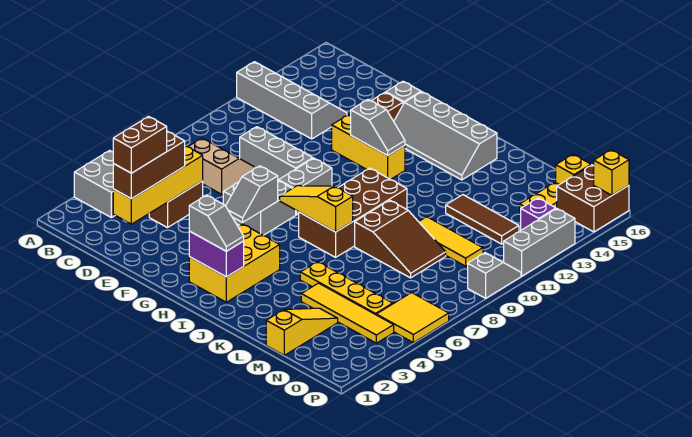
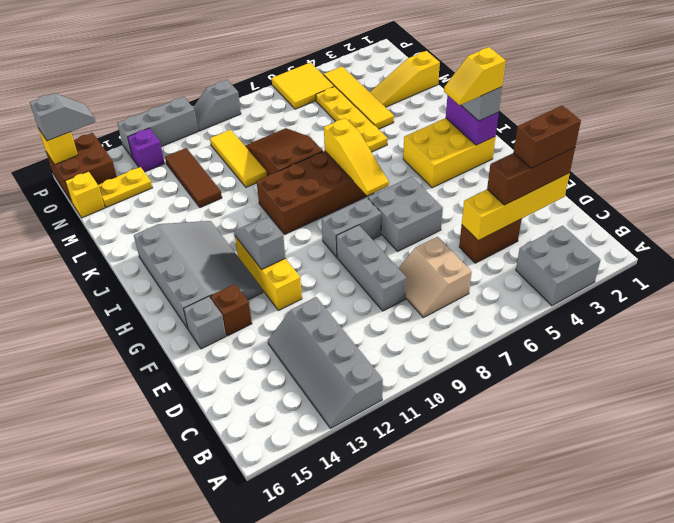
grey slope G5:G6 level 2 top 6 -> grey slope P15:P16 level 3 top 16
grey slope G14:J15 level 1 top 15 -> grey slope G13:J15 level 1 top 15
none -> yellow slope H2:H3 level 4 top 2

